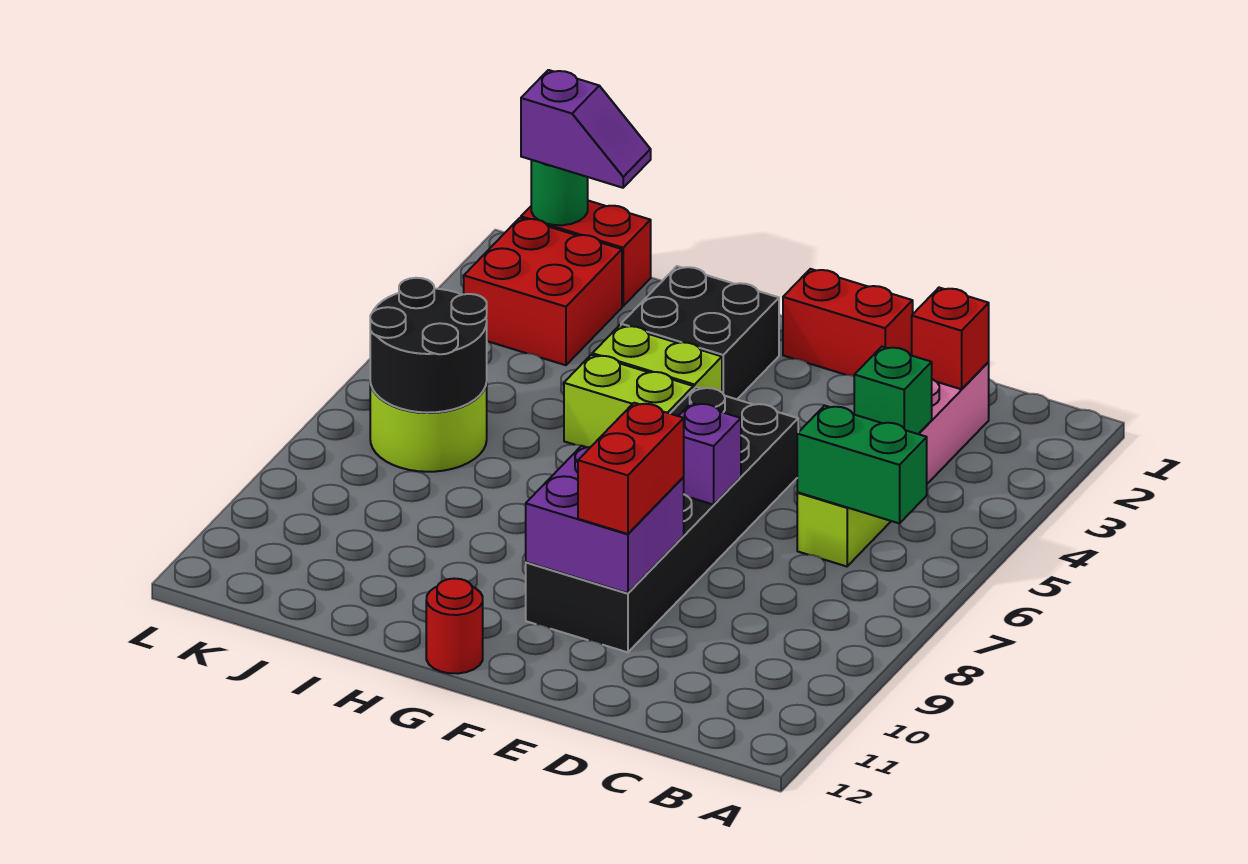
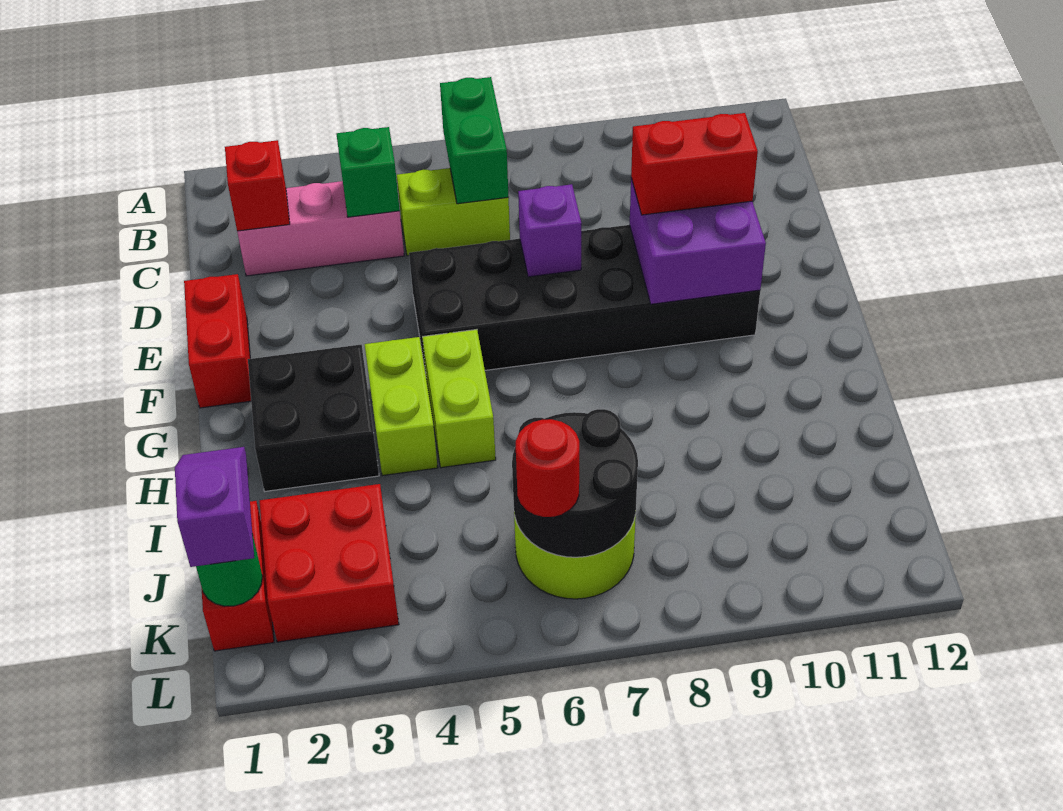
red round brick G12 level 1 -> red round brick K6 level 3

